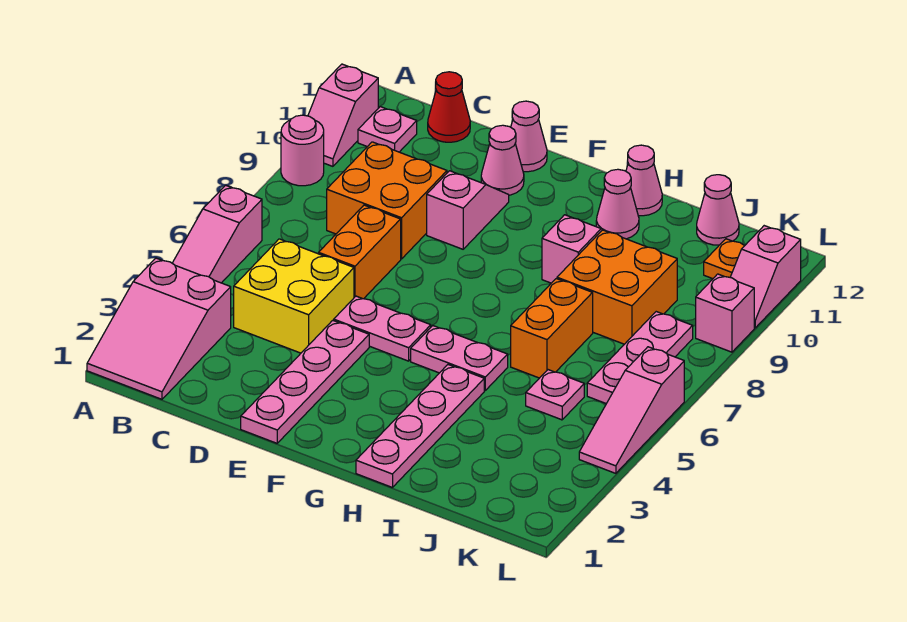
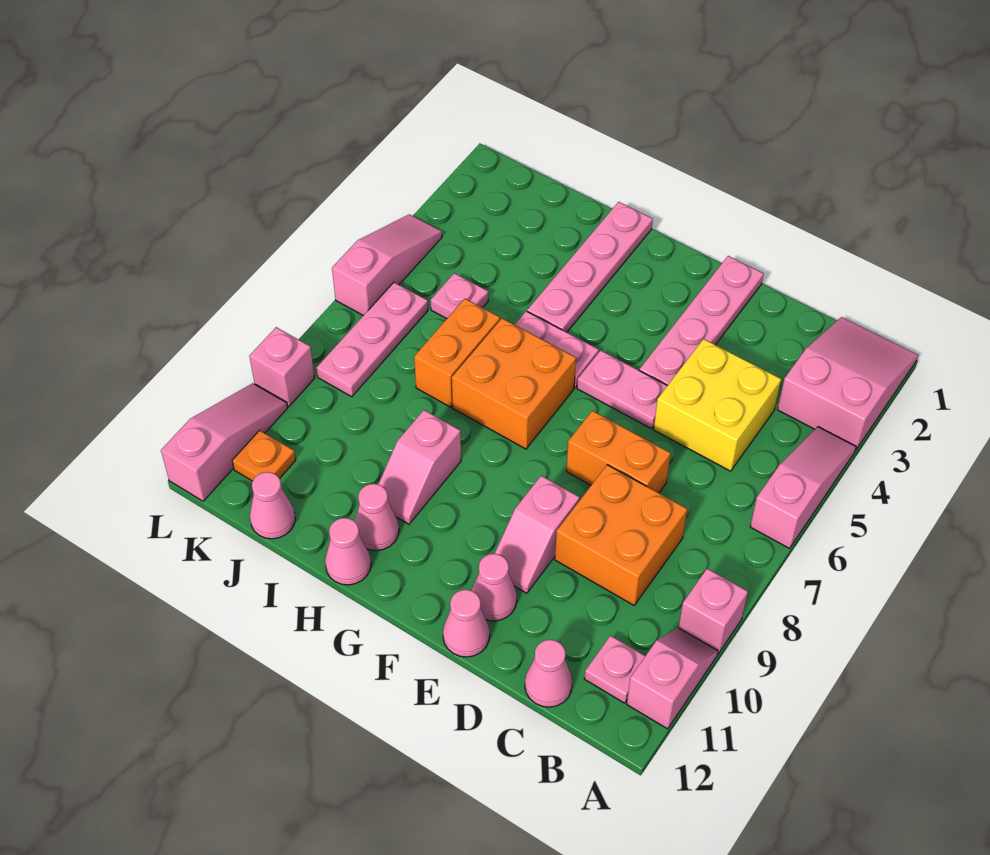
pink round brick A9 level 1 -> pink brick A9 level 1
red cone C12 level 1 -> pink cone C12 level 1
orange brick D6:D7 level 1 -> orange brick D7:E7 level 1
orange brick I8:J9 level 1 -> orange brick G6:H7 level 1
pink slope L10:L11 level 1 top 11 -> pink slope L10:L12 level 1 top 12

